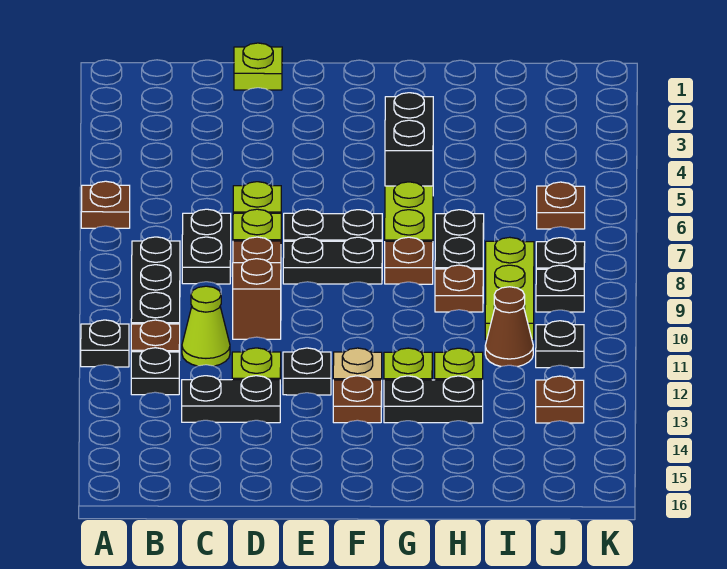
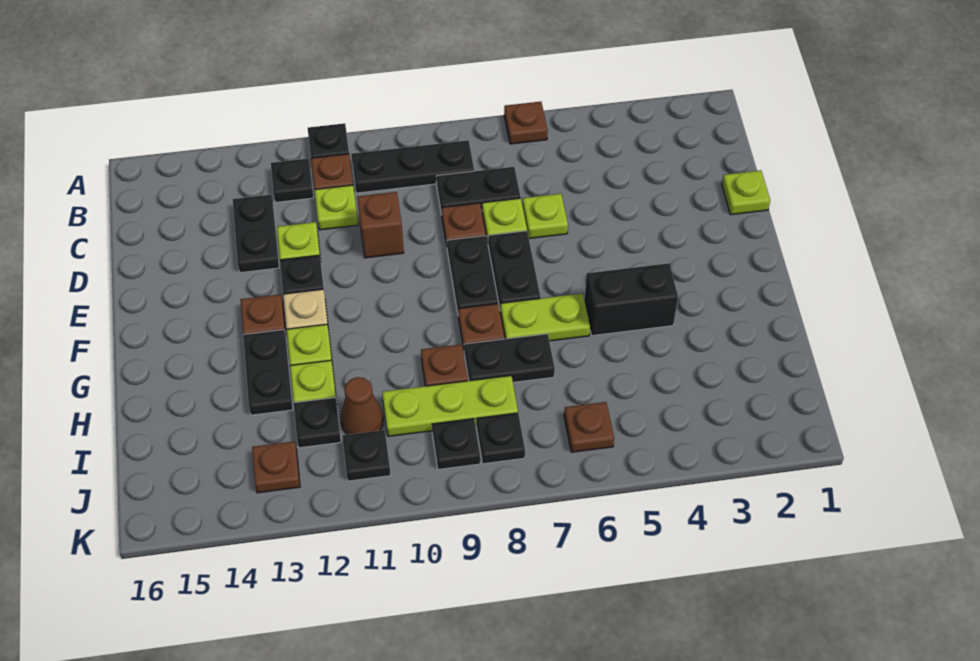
lime cone C11 level 1 -> lime plate C11 level 1
none -> black plate I12 level 1

